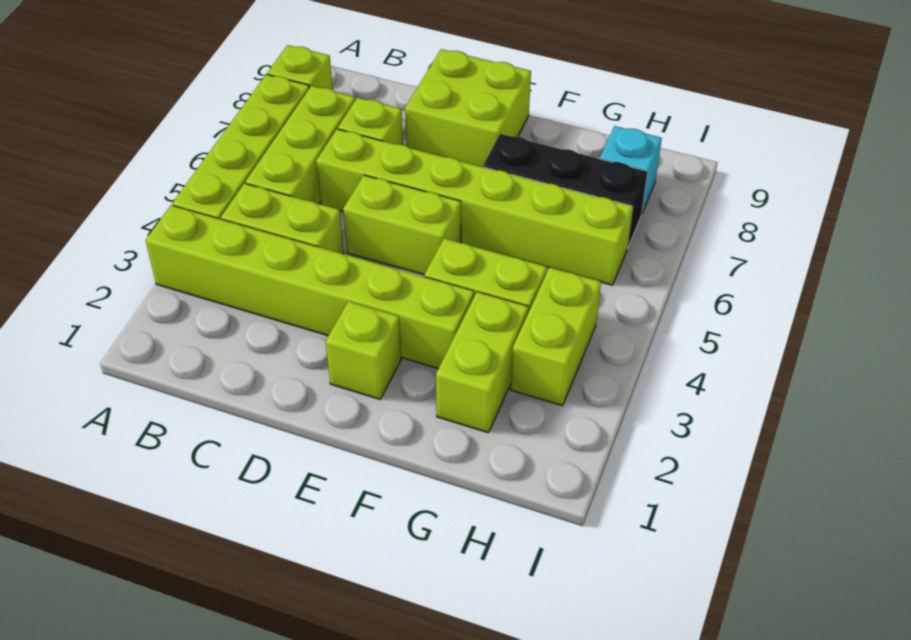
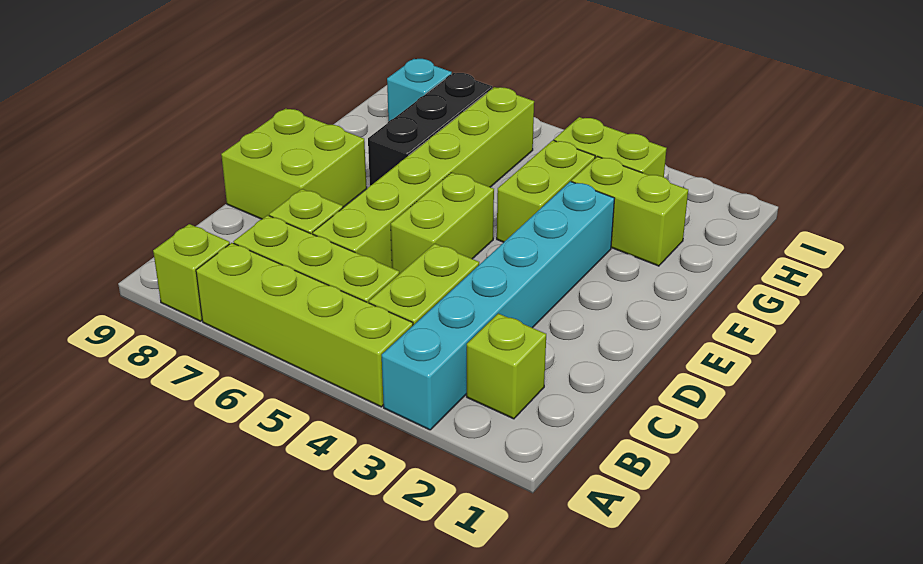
lime brick A3:F3 level 1 -> cyan brick A3:F3 level 1
lime brick E2 level 1 -> lime brick B2 level 1

